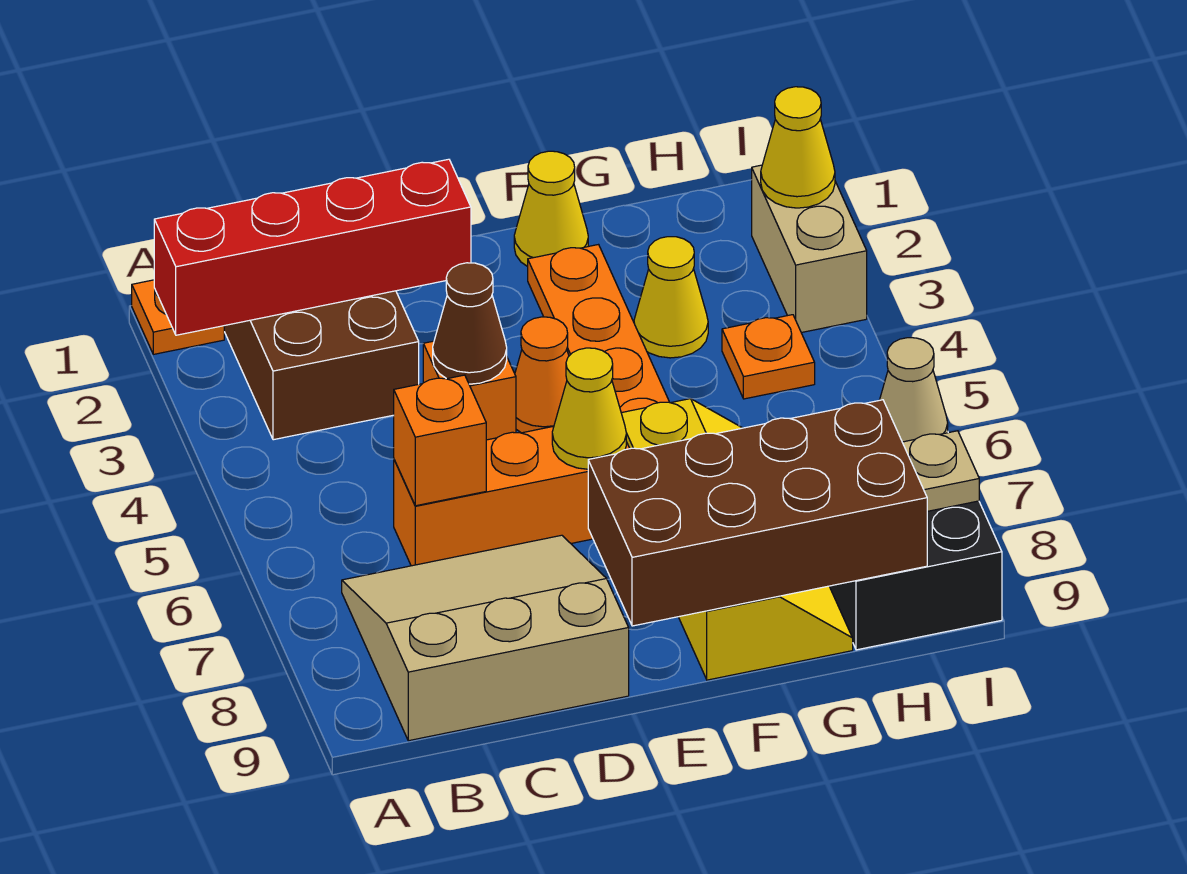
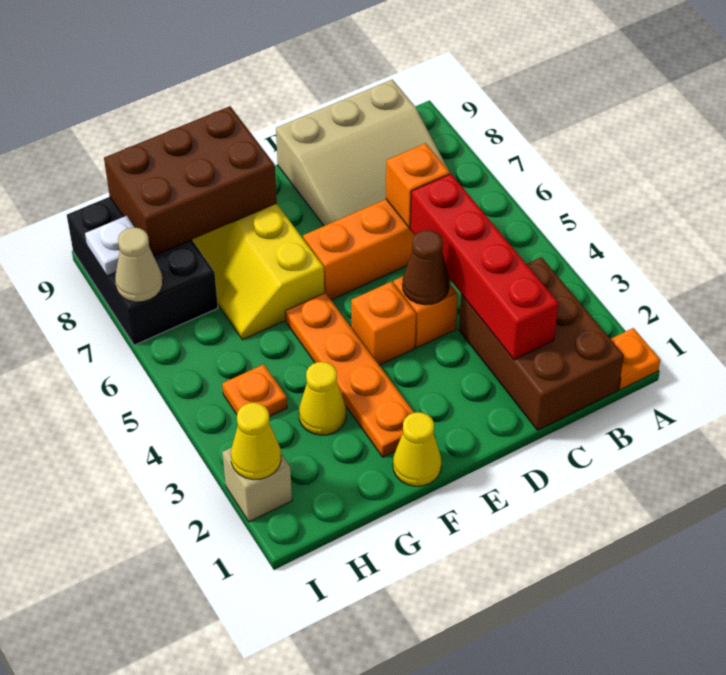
red brick A2:D2 level 2 -> red brick C2:C5 level 2
orange cone E4 level 1 -> orange brick E4 level 1
yellow cone E6 level 2 -> none
brown brick E8:H9 level 2 -> brown brick F8:H9 level 2
tan brick I2:I3 level 1 -> tan brick I2 level 1
tan plate I8 level 2 -> white plate I8 level 2

